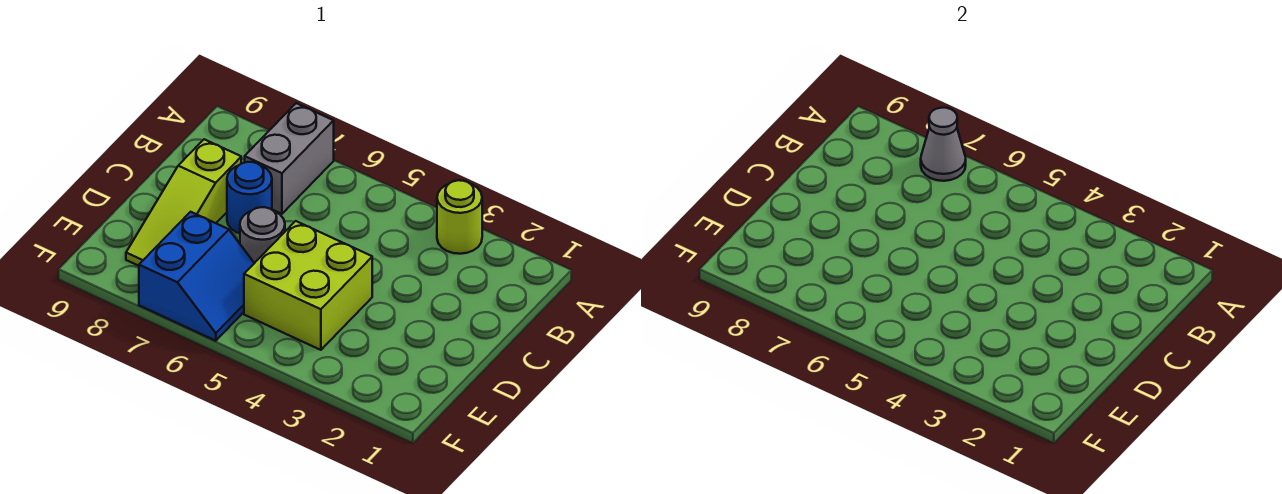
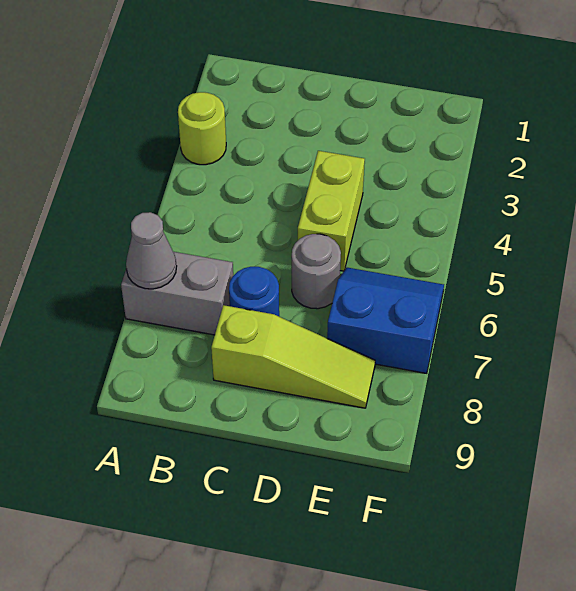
lime brick D4:E5 level 1 -> lime brick D4:D5 level 1

